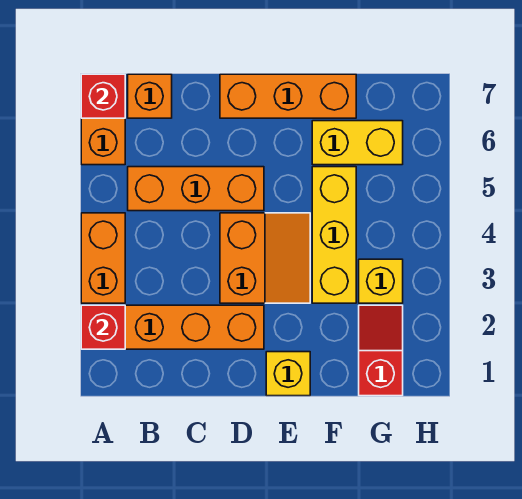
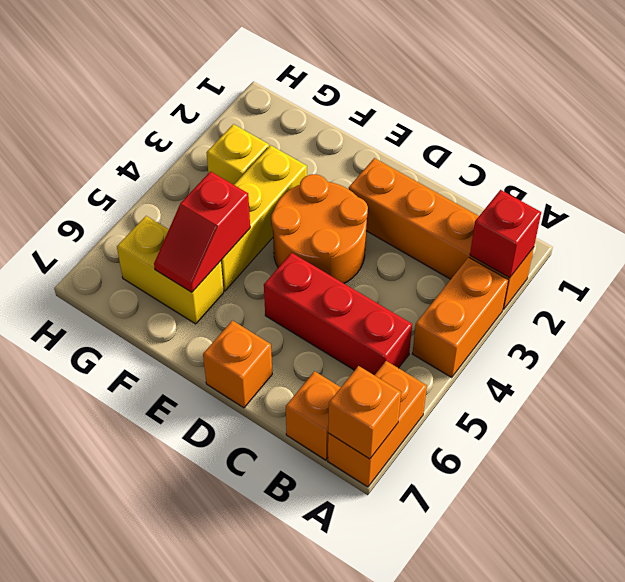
red brick A7 level 2 -> orange brick A7 level 2
orange brick B5:D5 level 1 -> red brick B5:D5 level 1
orange slope D3:E4 level 1 top D -> orange round brick D3:E4 level 1
orange brick D7:F7 level 1 -> orange brick D7 level 1
yellow brick E1 level 1 -> none
red slope G1:G2 level 1 top 1 -> red slope F5:F6 level 2 top 5

